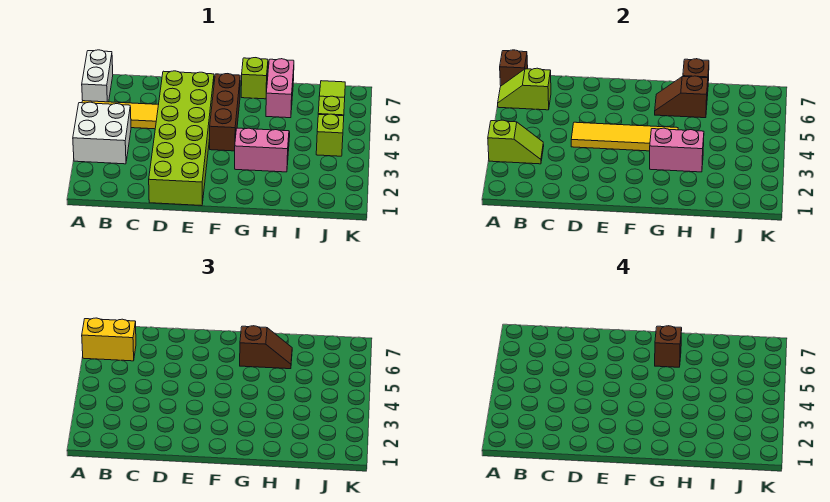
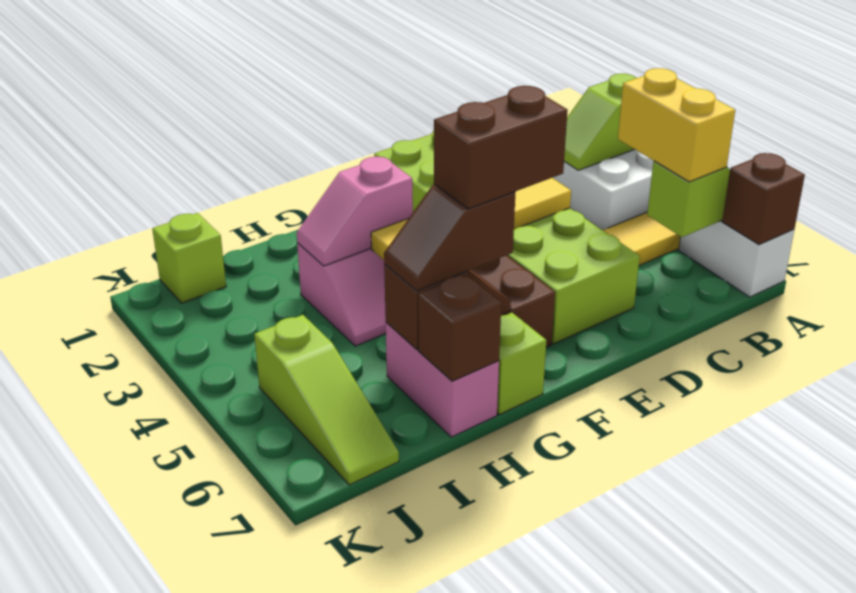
yellow brick A6:B6 level 3 -> yellow brick B5:B6 level 3
pink brick G3:H3 level 2 -> pink slope G3:H3 level 2 top G
brown brick G6 level 4 -> brown brick F6:G6 level 4
lime brick J4 level 1 -> lime brick J1 level 1

